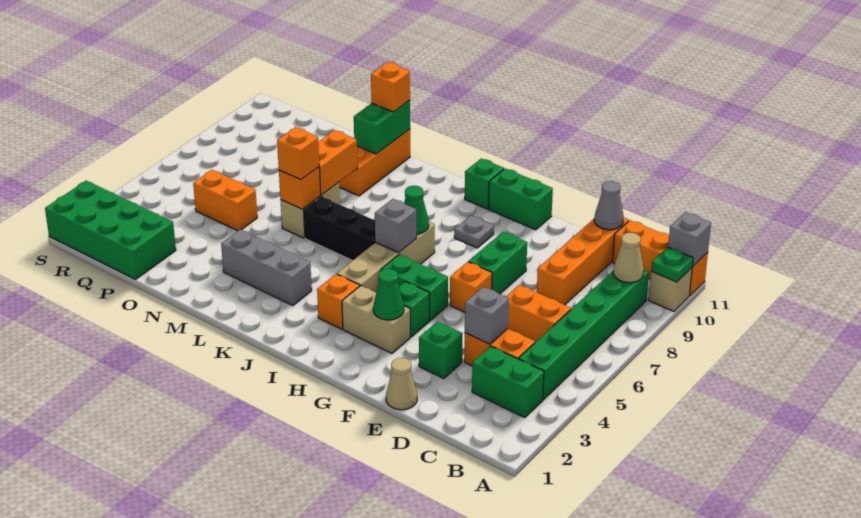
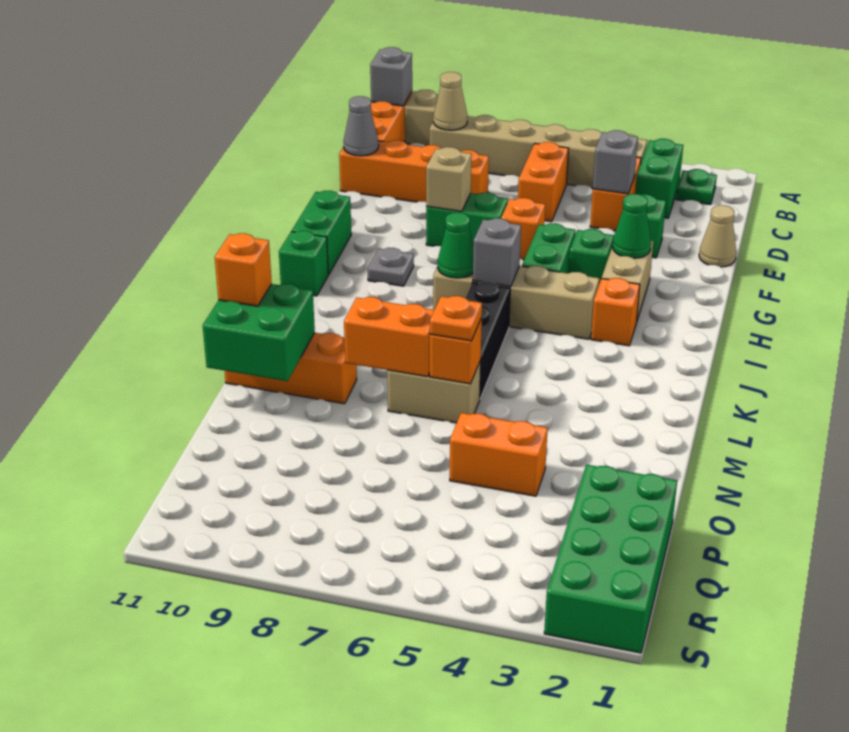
green plate A10 level 2 -> green plate B2 level 1
green brick B4:B9 level 1 -> tan brick B4:B9 level 1
none -> tan brick F8 level 2
grey brick K3:M3 level 1 -> none
orange brick M6 level 3 -> orange plate M6 level 3
green brick M10:M11 level 2 -> green brick M10:N11 level 2
orange brick O5:P5 level 1 -> orange brick O4:O5 level 1

